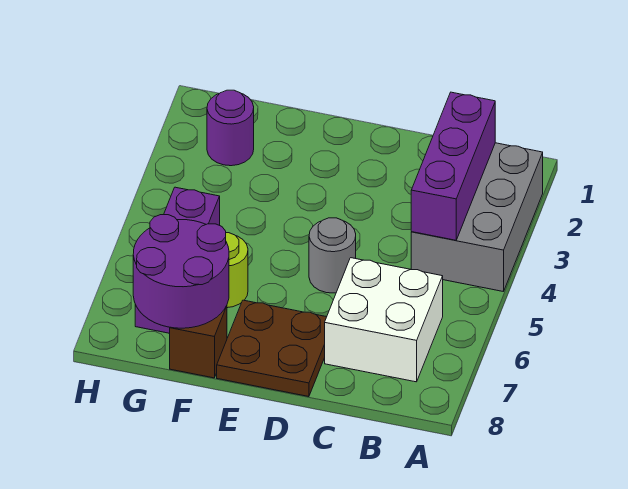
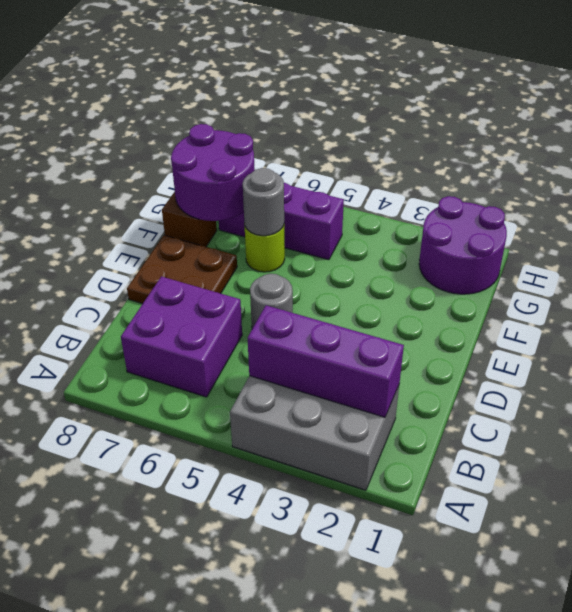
white brick B6:C7 level 1 -> purple brick B6:C7 level 1
none -> grey round brick F6 level 2
purple round brick G2 level 1 -> purple round brick G1:H2 level 1

